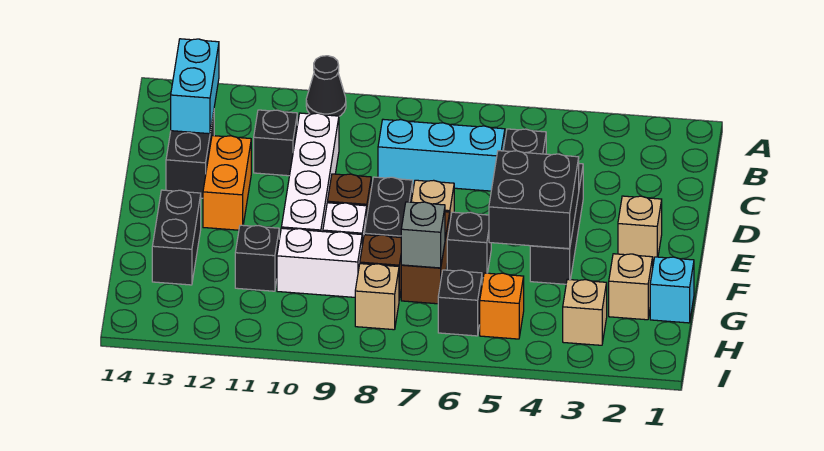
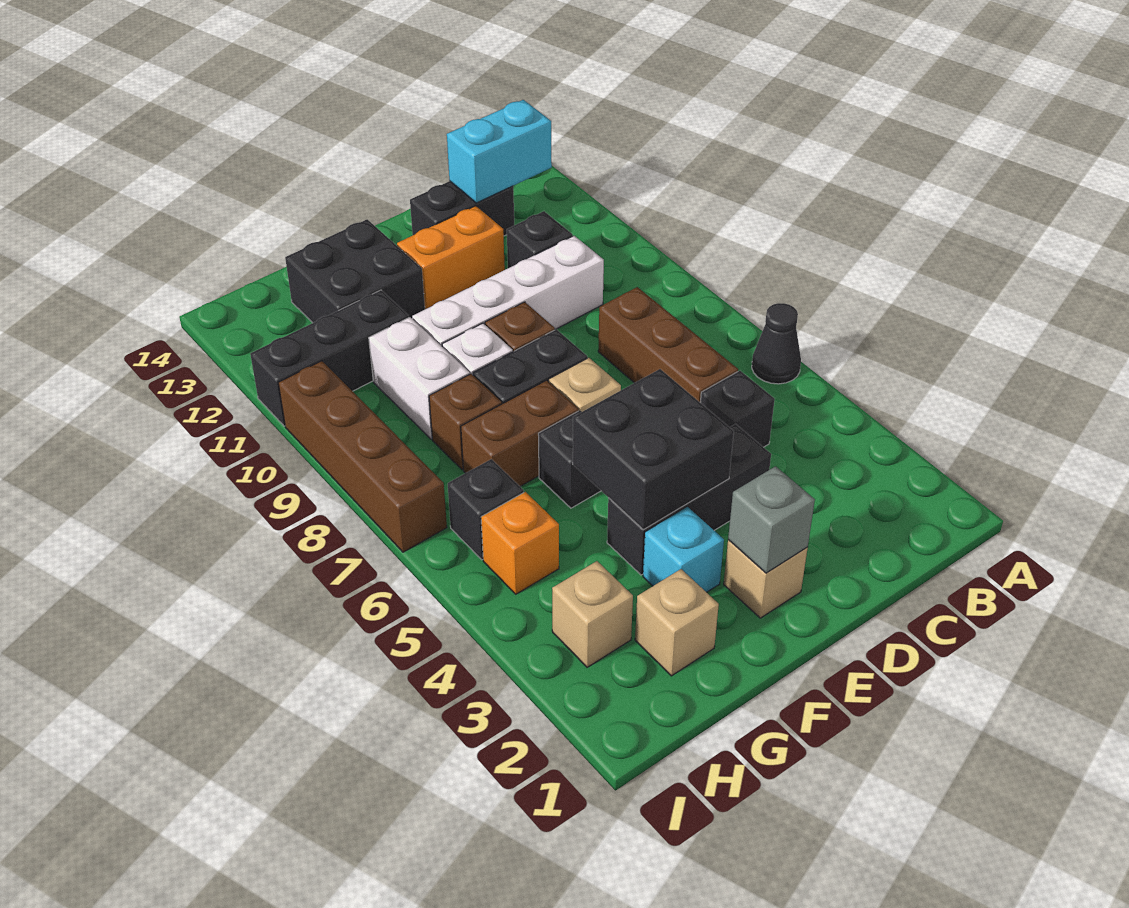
black cone A10 level 1 -> black cone A6 level 1
cyan brick C6:C8 level 1 -> brown brick C6:C8 level 1
black brick F13:G13 level 1 -> black brick F12:G13 level 1
cyan brick G1 level 1 -> cyan brick F3 level 1
grey brick G7 level 2 -> grey brick E2 level 2
black brick G11 level 1 -> black brick G11:I11 level 1
tan brick H8 level 1 -> none
none -> brown brick I7:I10 level 1

